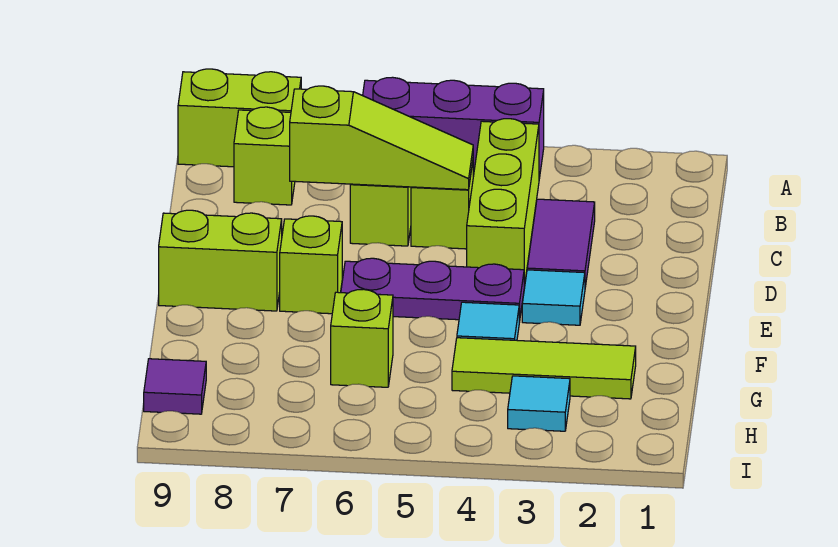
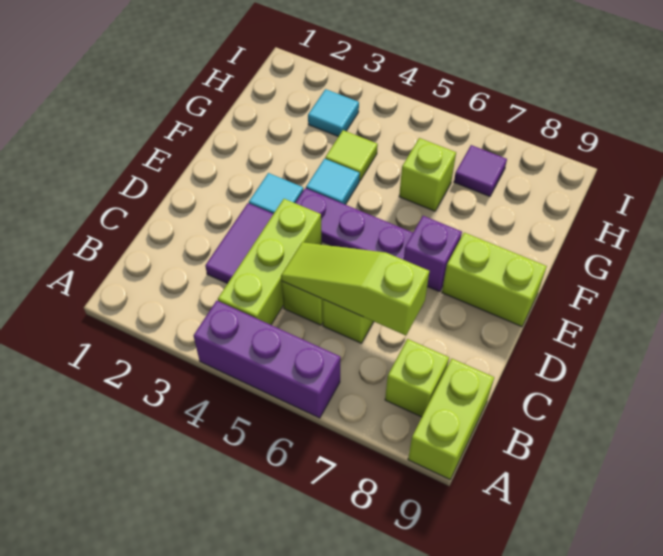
lime brick A8:A9 level 1 -> lime brick A9:B9 level 1
lime brick E7 level 1 -> purple brick E7 level 1
lime tile G2:G4 level 1 -> lime tile G4 level 1
purple tile H9 level 1 -> purple tile H7 level 1

